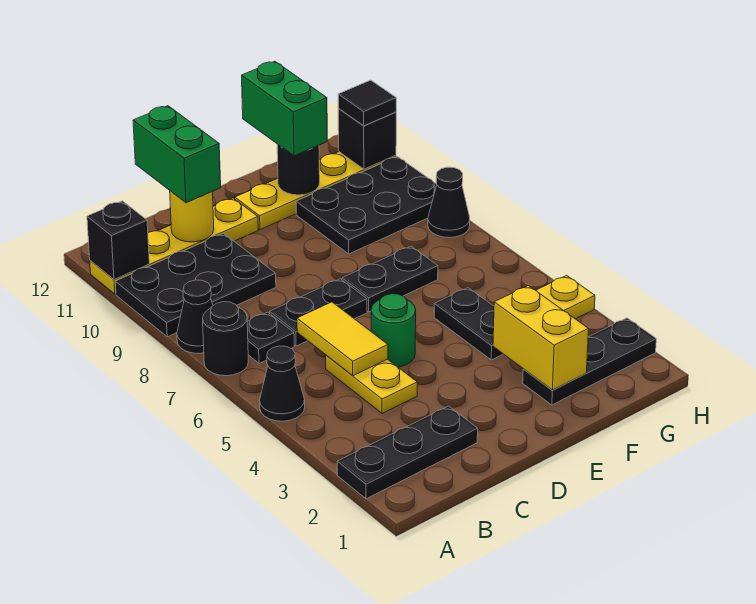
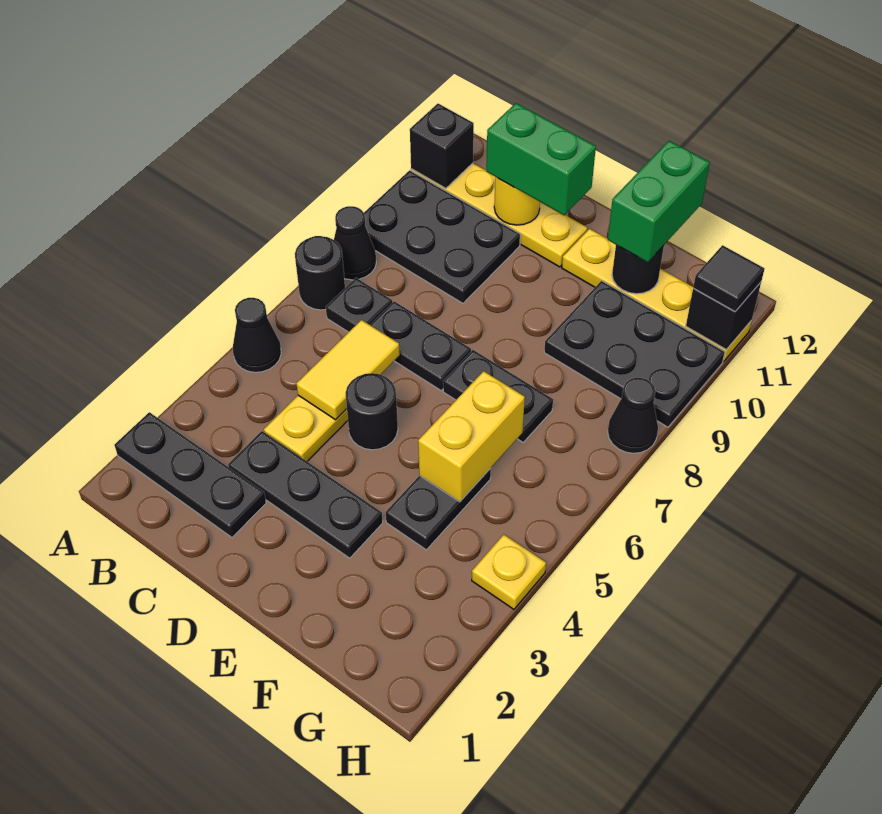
green brick C11:C12 level 3 -> green brick C11:D11 level 3
green round brick D5 level 1 -> black round brick D5 level 1
black plate F2:H2 level 1 -> black plate C3:E3 level 1
yellow brick F2:F3 level 2 -> yellow brick F5:F6 level 2

